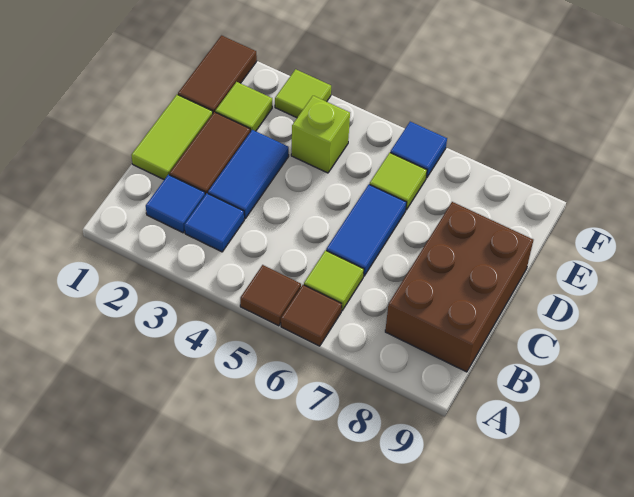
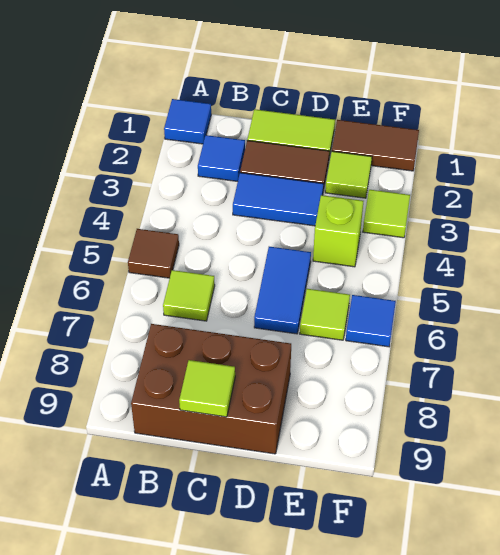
brown tile A6 level 1 -> none
blue tile B3 level 1 -> blue tile A1 level 1
blue tile C6:D6 level 1 -> blue tile D5:D6 level 1
none -> lime tile C9 level 2

